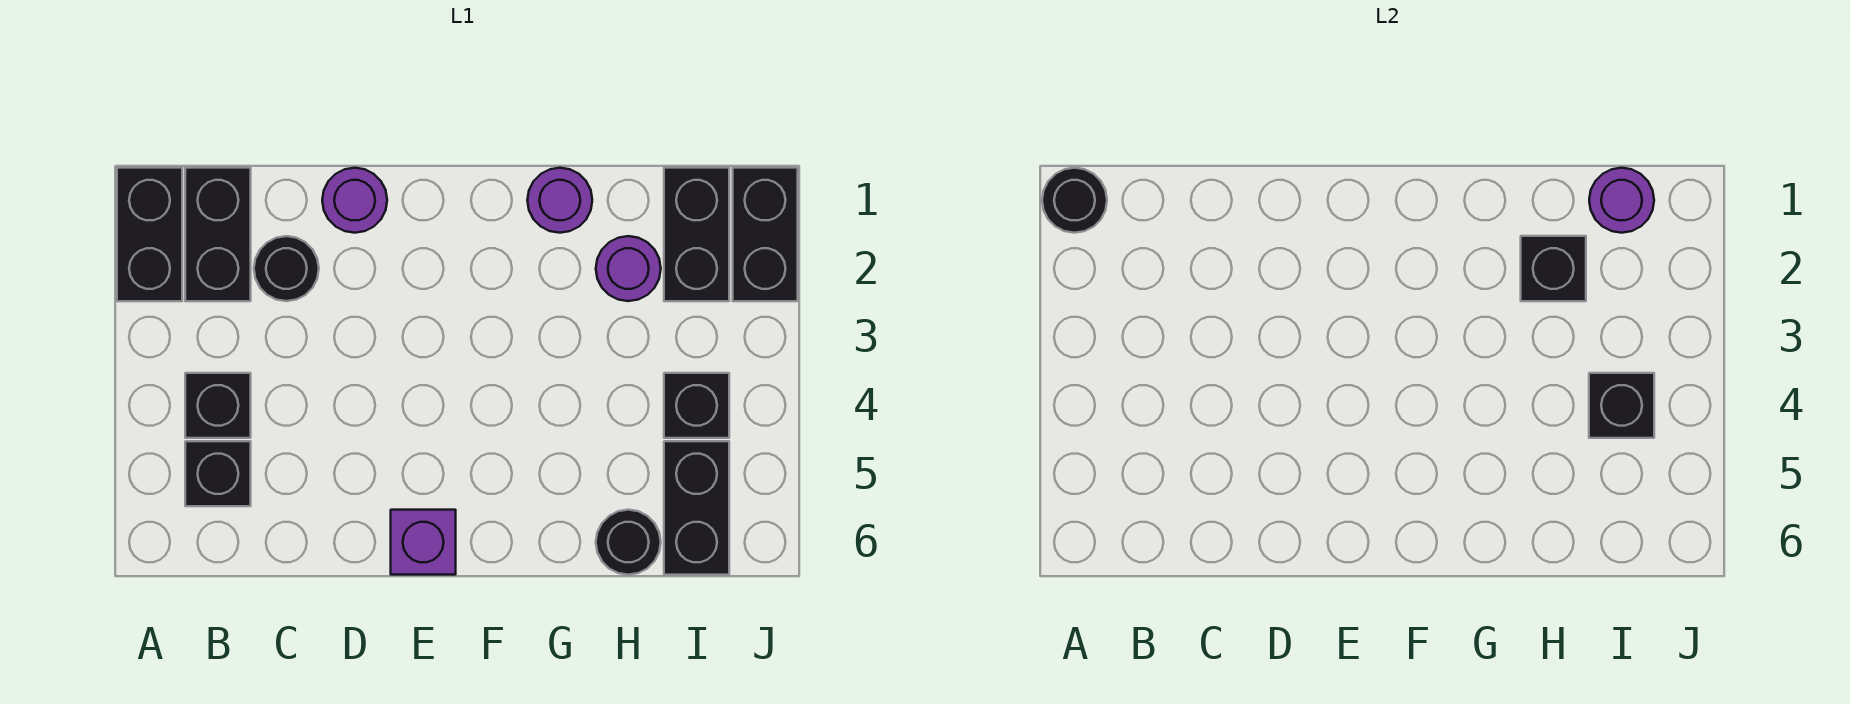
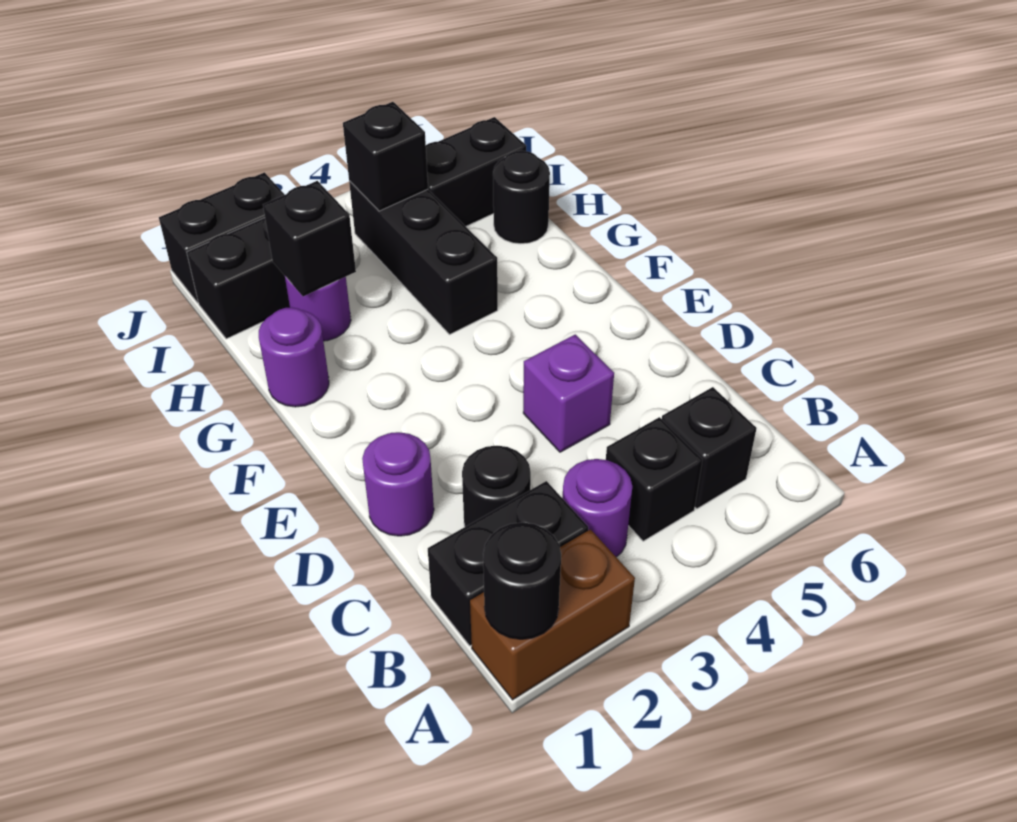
black brick A1:A2 level 1 -> brown brick A1:A2 level 1
purple brick E6 level 1 -> purple brick D4 level 1
purple round brick I1 level 2 -> purple round brick B3 level 1
black brick I4 level 1 -> black brick G4:I4 level 1

